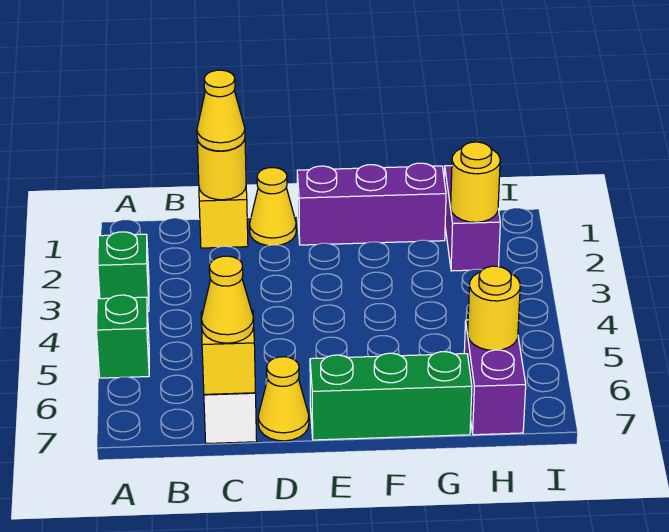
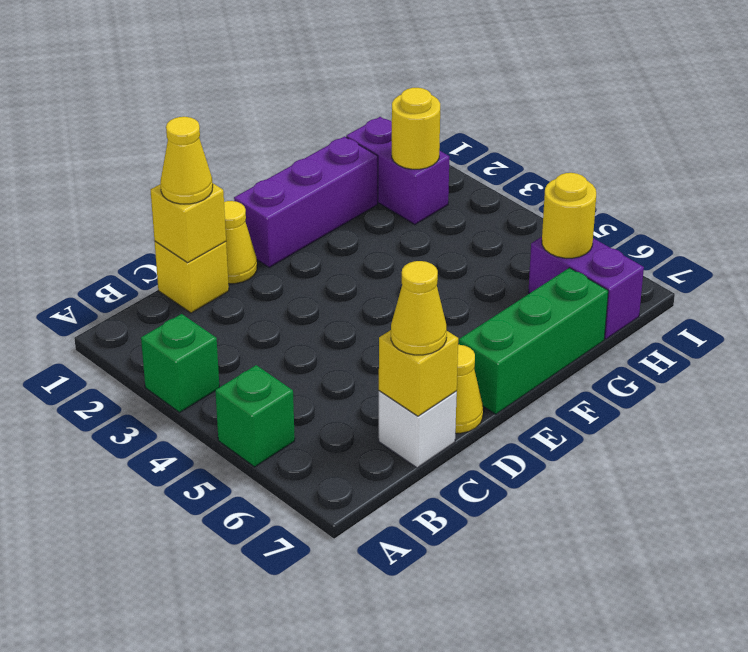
yellow round brick C1 level 2 -> yellow brick C1 level 2

